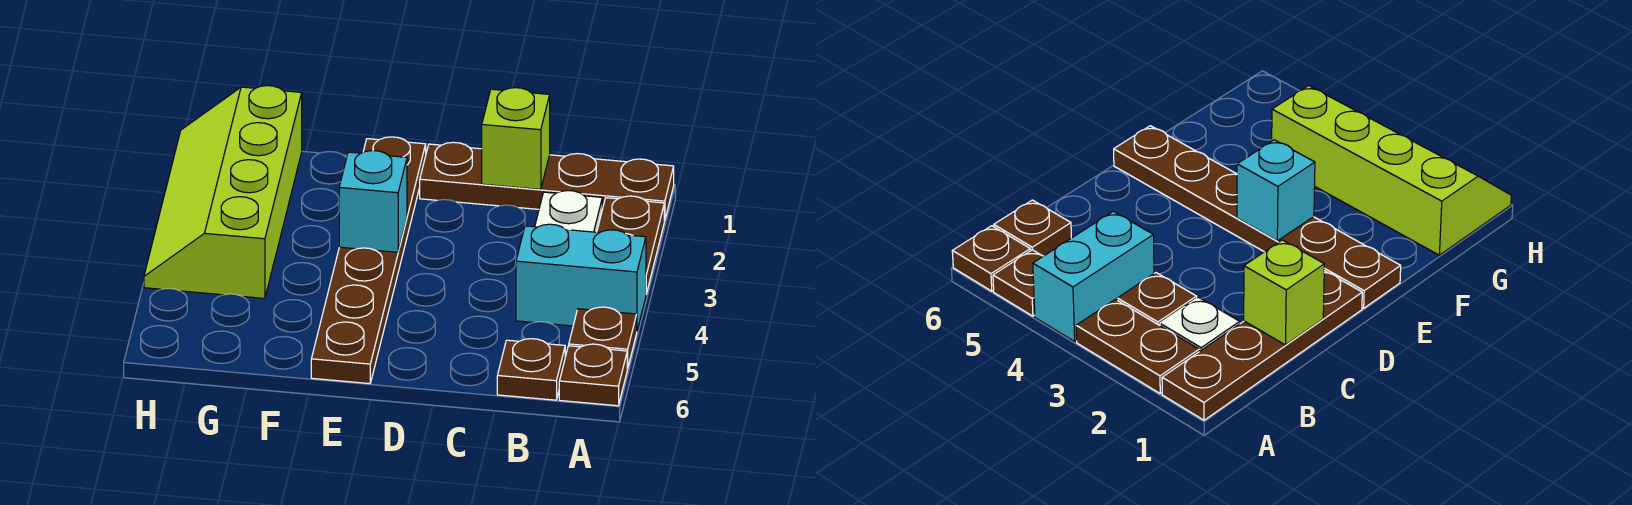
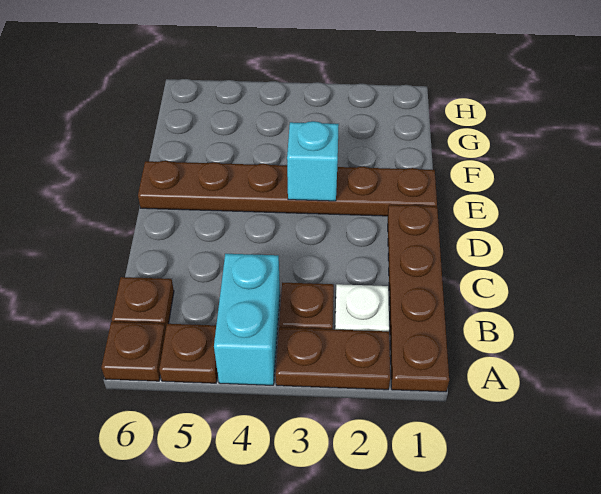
lime brick C1 level 2 -> none
lime slope G1:H4 level 1 top G -> none

